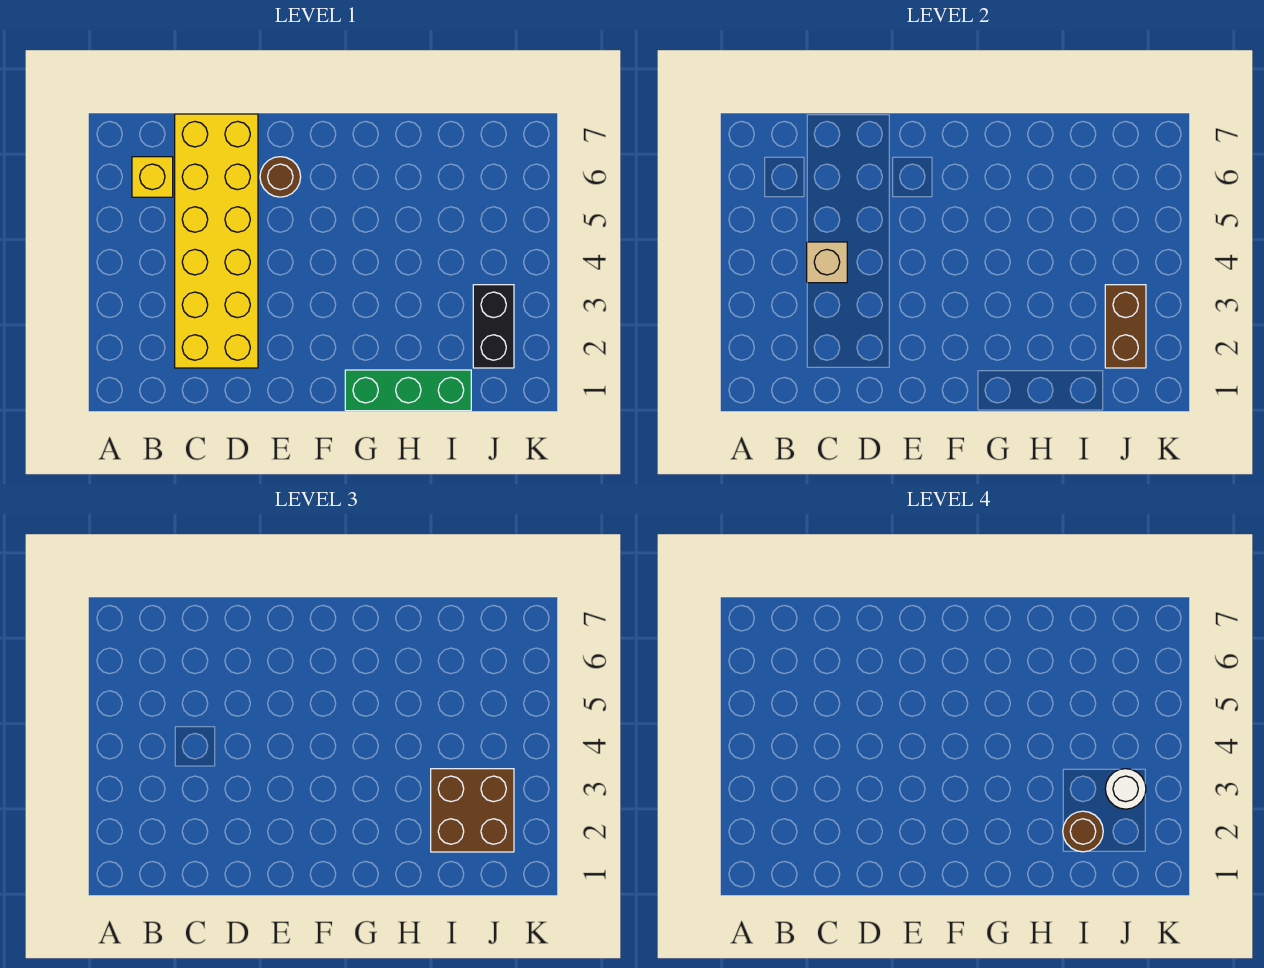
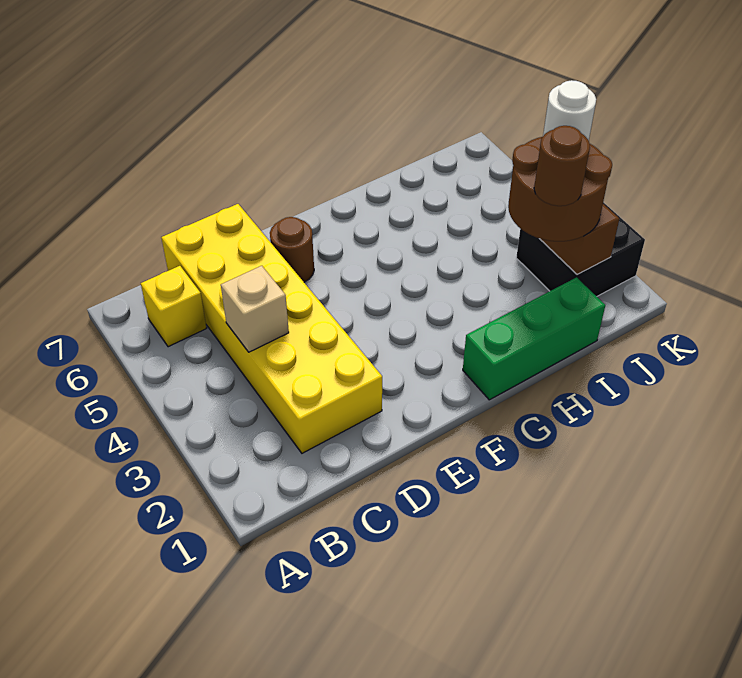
brown brick I2:J3 level 3 -> brown round brick I2:J3 level 3
black brick J2:J3 level 1 -> black brick J2:K3 level 1

